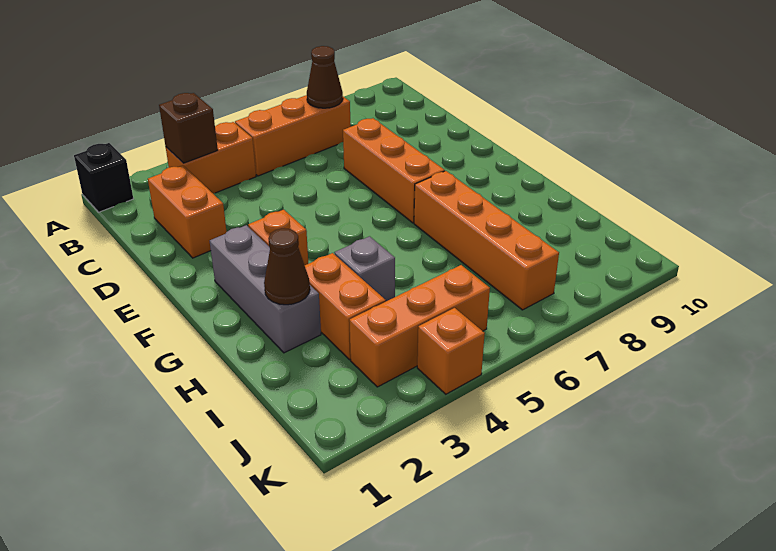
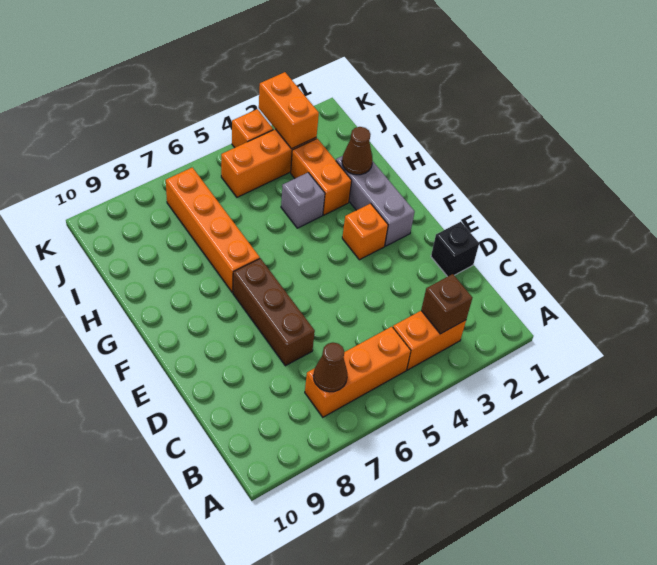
black brick A1 level 1 -> black brick D1 level 1
orange brick C2:D2 level 1 -> orange brick J3:K3 level 2
orange brick D7:F7 level 1 -> brown brick D7:F7 level 1

